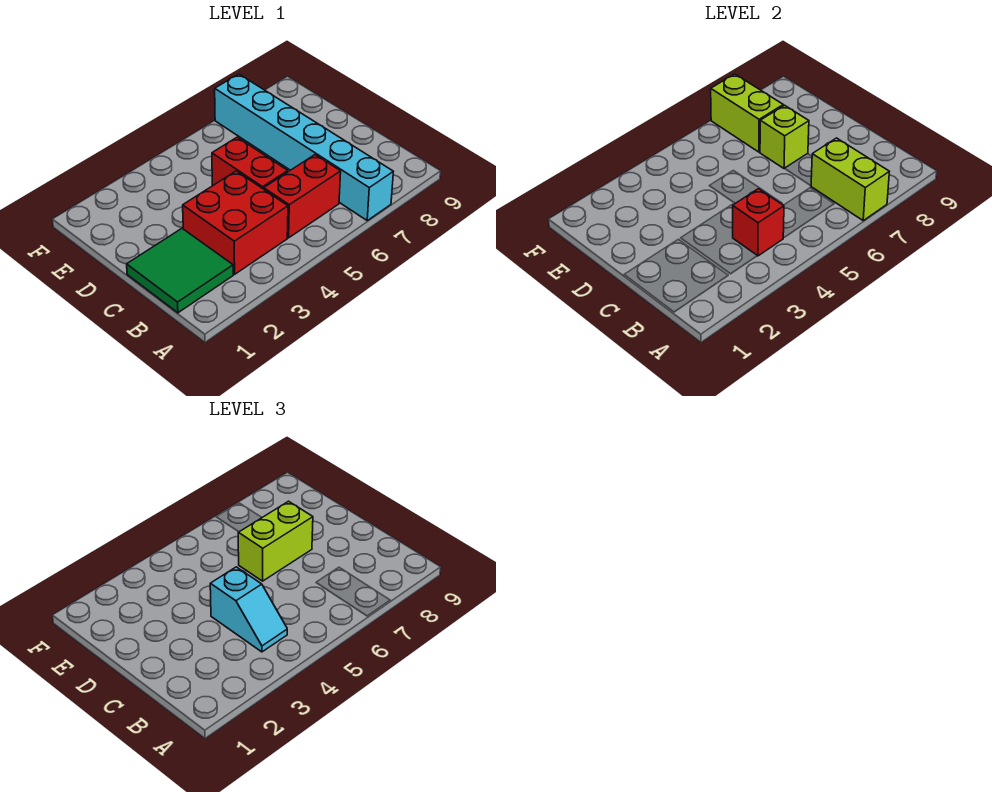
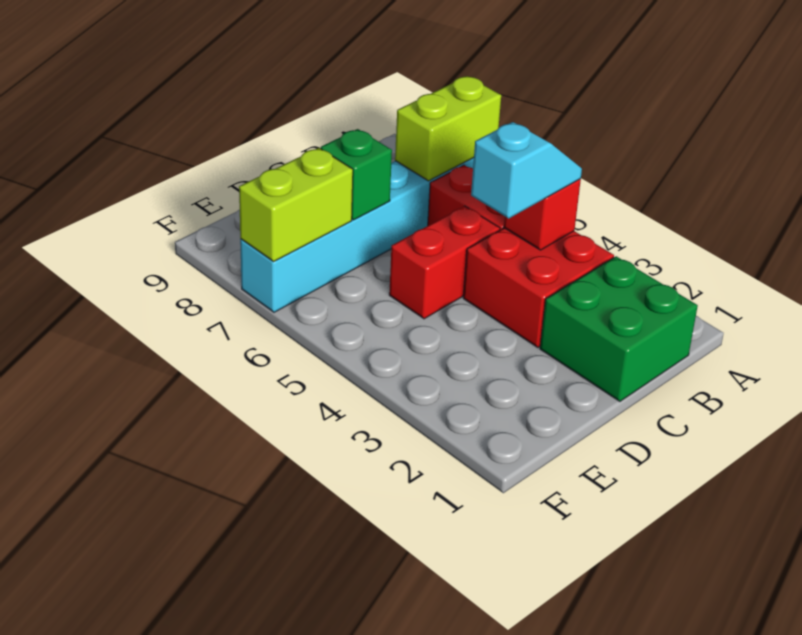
green tile B1:C2 level 1 -> green brick B1:C2 level 1
lime brick D6:D7 level 3 -> none
lime brick D7 level 2 -> green brick D7 level 2

